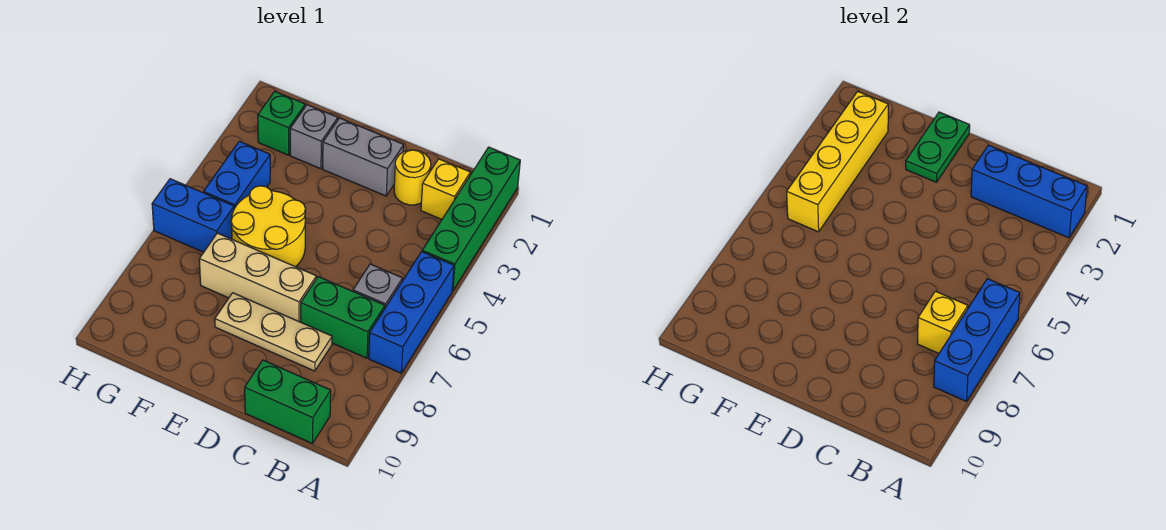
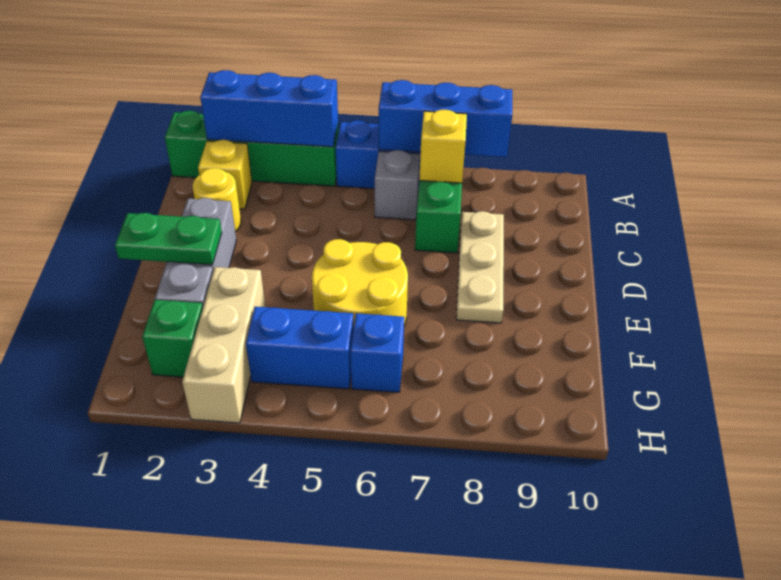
blue brick A2:C2 level 2 -> blue brick A2:A4 level 2
green brick B10:C10 level 1 -> none
tan brick D7:F7 level 1 -> tan brick F3:H3 level 1
yellow brick G2:G5 level 2 -> none
blue brick G6:H6 level 1 -> blue brick G6 level 1

